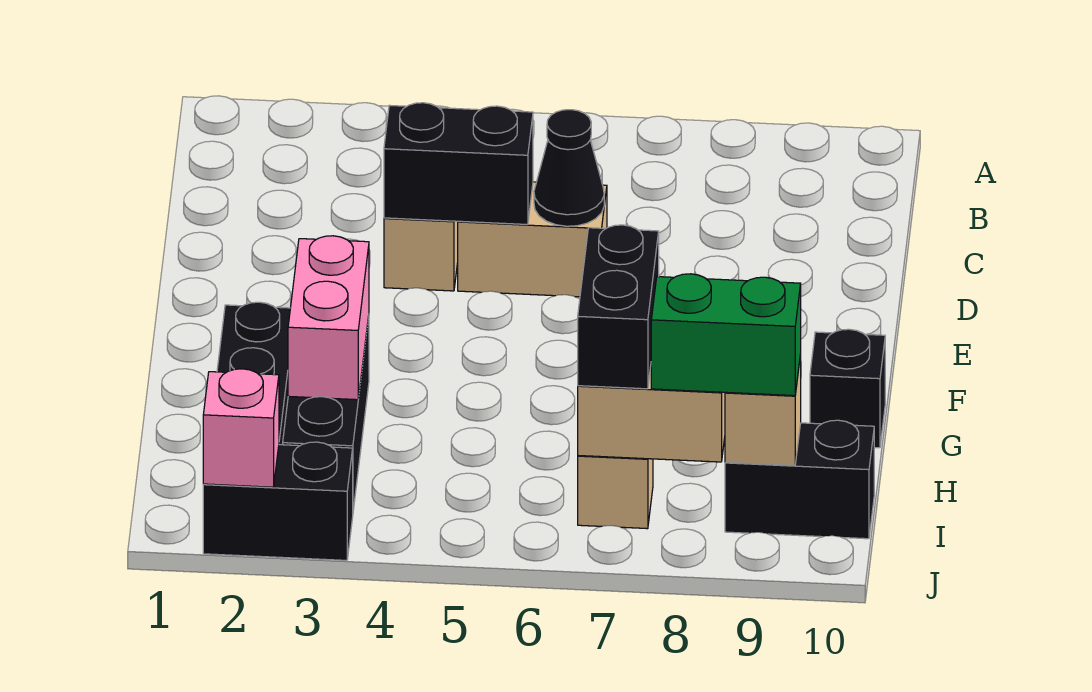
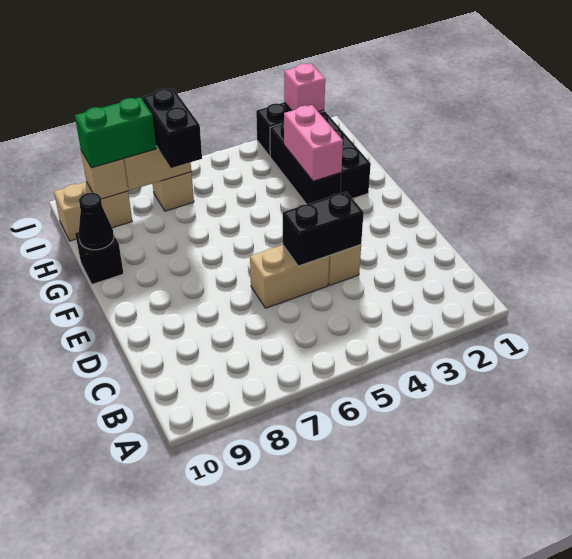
black cone D6 level 2 -> black cone G10 level 2
black brick I9:I10 level 1 -> tan brick I9:I10 level 1

